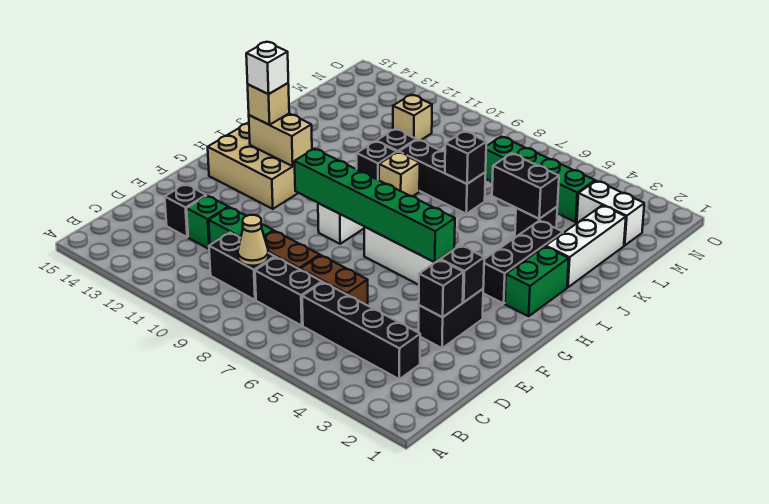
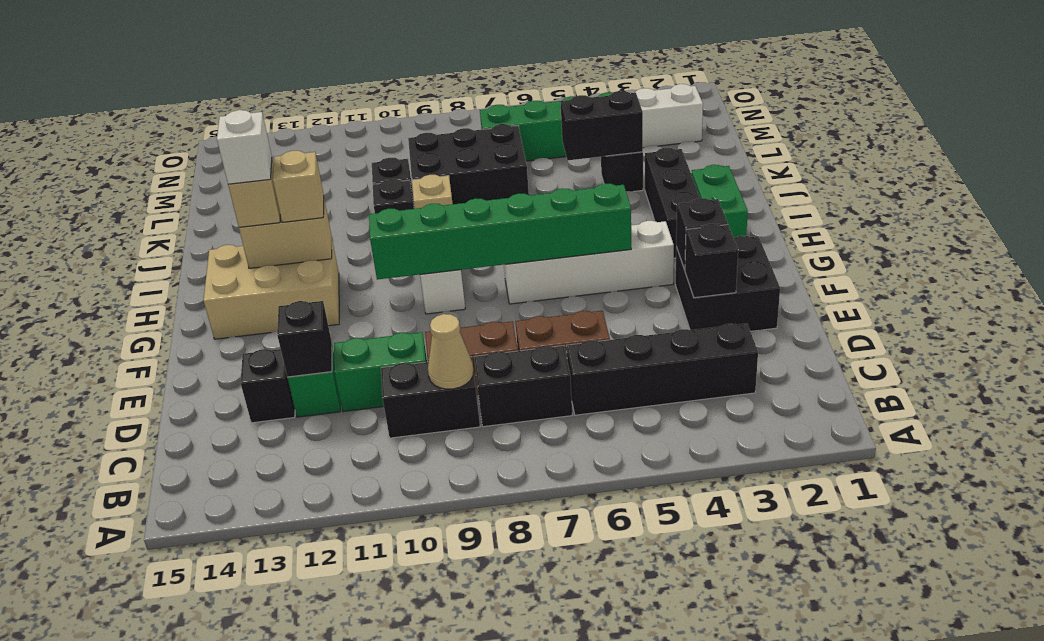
black brick E3:F3 level 1 -> black brick E2:F3 level 1
white brick J2:L2 level 1 -> none
black brick K7:K9 level 1 -> black brick K7:L9 level 1
black brick K7 level 2 -> black brick D12 level 2
tan brick M11 level 1 -> tan brick H12 level 3

